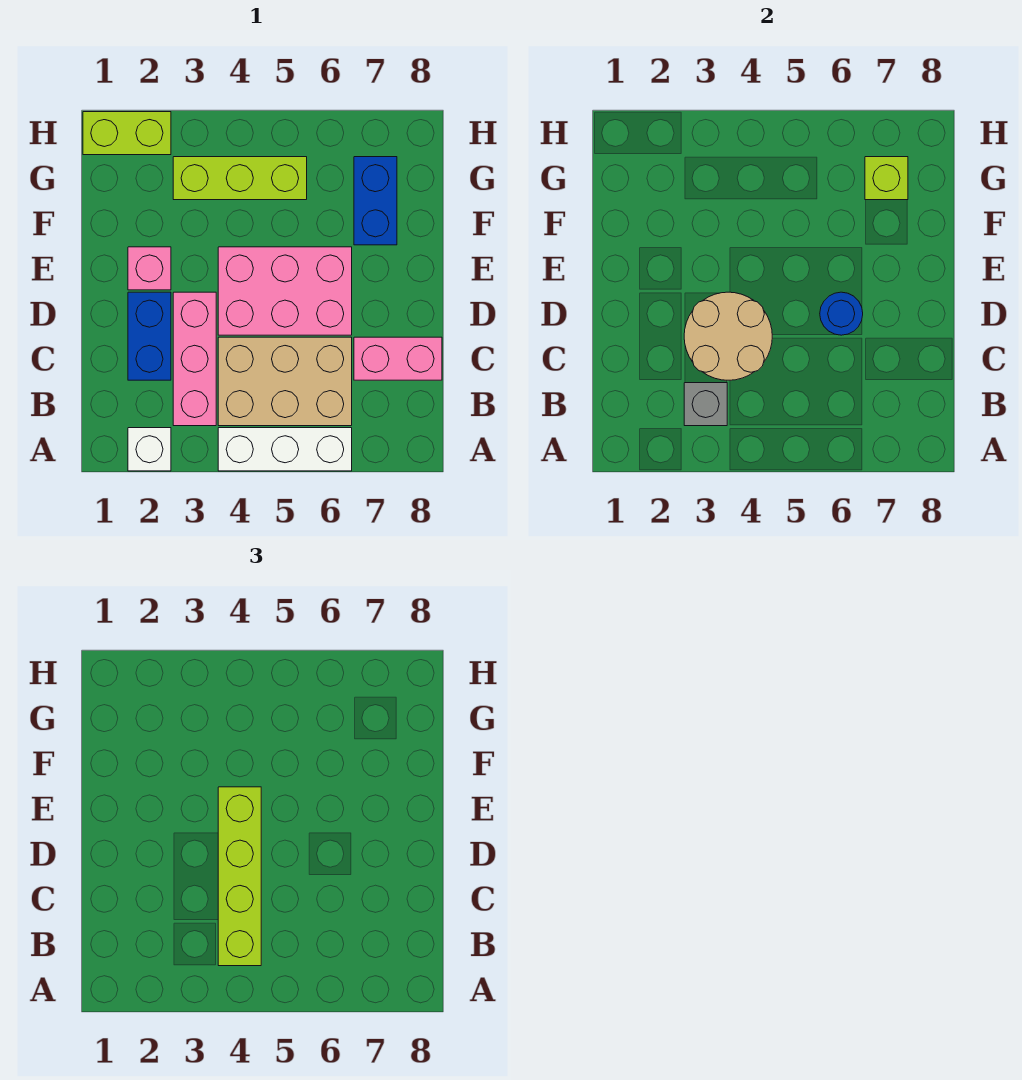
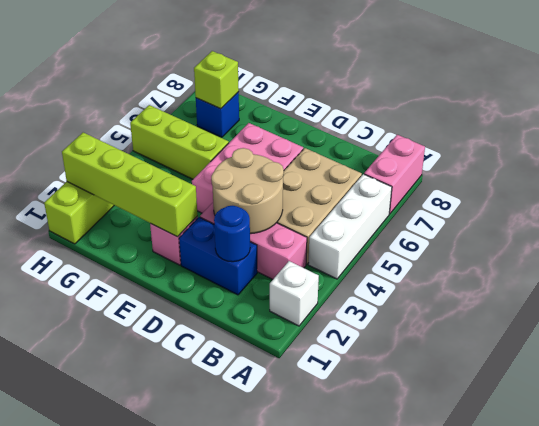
grey brick B3 level 2 -> none
lime brick B4:E4 level 3 -> lime brick E2:H2 level 2
pink brick C7:C8 level 1 -> pink brick A7:A8 level 1
blue round brick D6 level 2 -> blue round brick C2 level 2
blue brick F7:G7 level 1 -> blue brick G7 level 1
lime brick G3:G5 level 1 -> lime brick F5:H5 level 1

